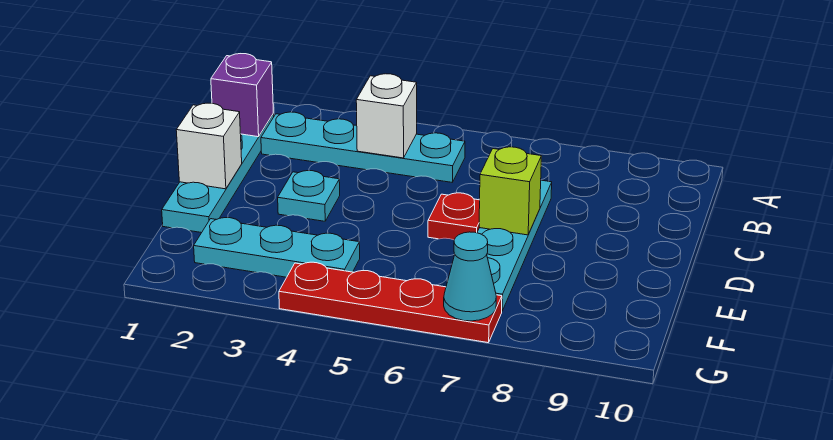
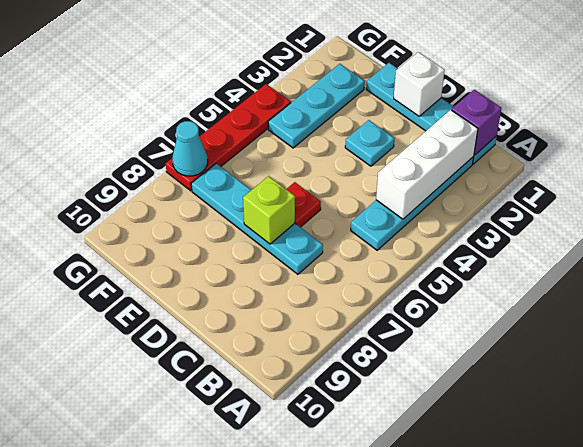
white brick B4 level 2 -> white brick B2:B4 level 2

